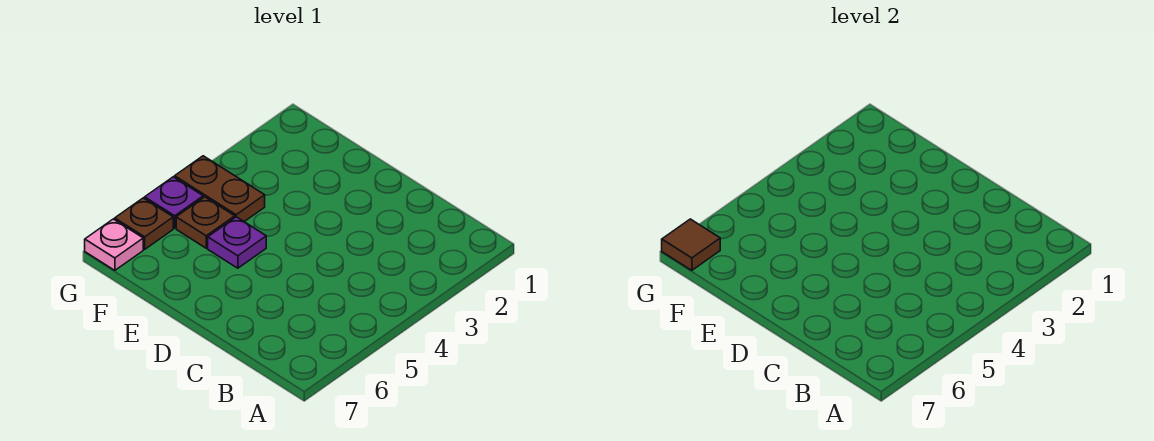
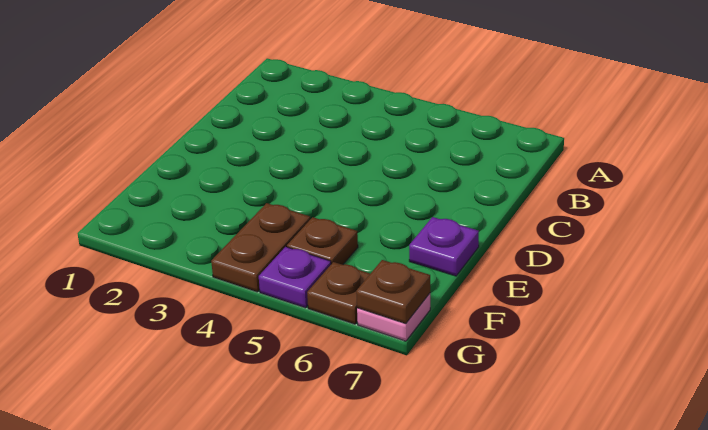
purple plate E5 level 1 -> purple plate E7 level 1
brown tile G7 level 2 -> brown plate G7 level 2

